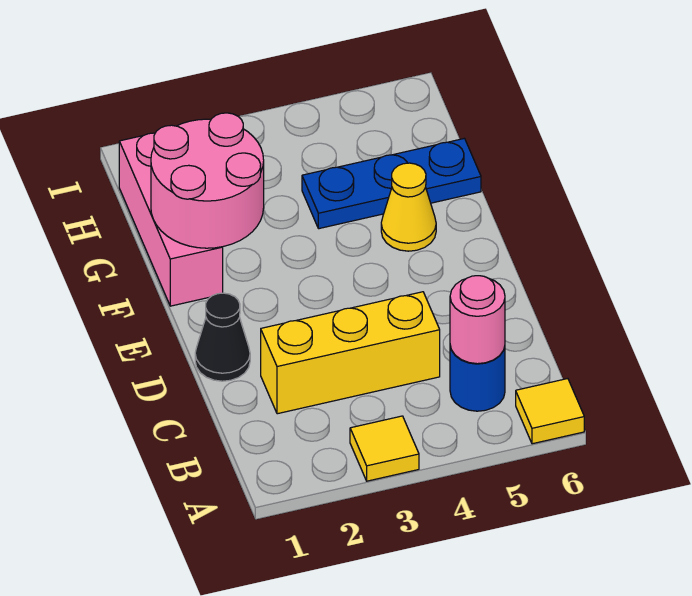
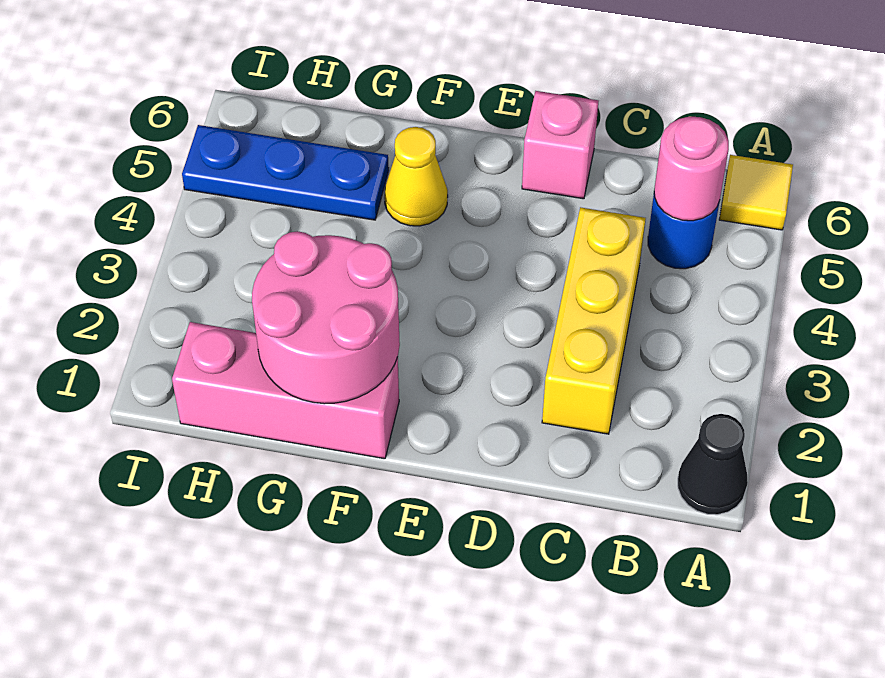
yellow tile A3 level 1 -> none
black cone D1 level 1 -> black cone A1 level 1
none -> pink brick D6 level 1
blue plate G4:G6 level 1 -> blue plate G5:I5 level 1

